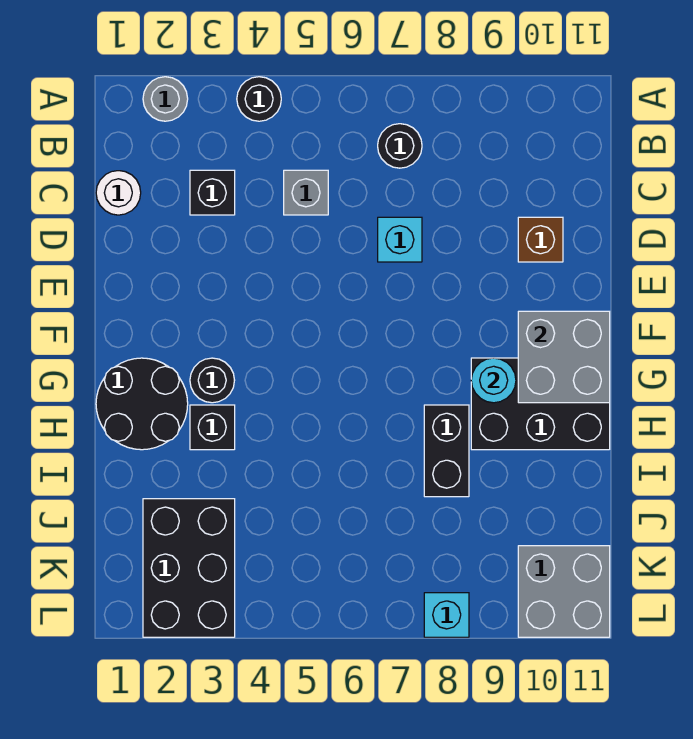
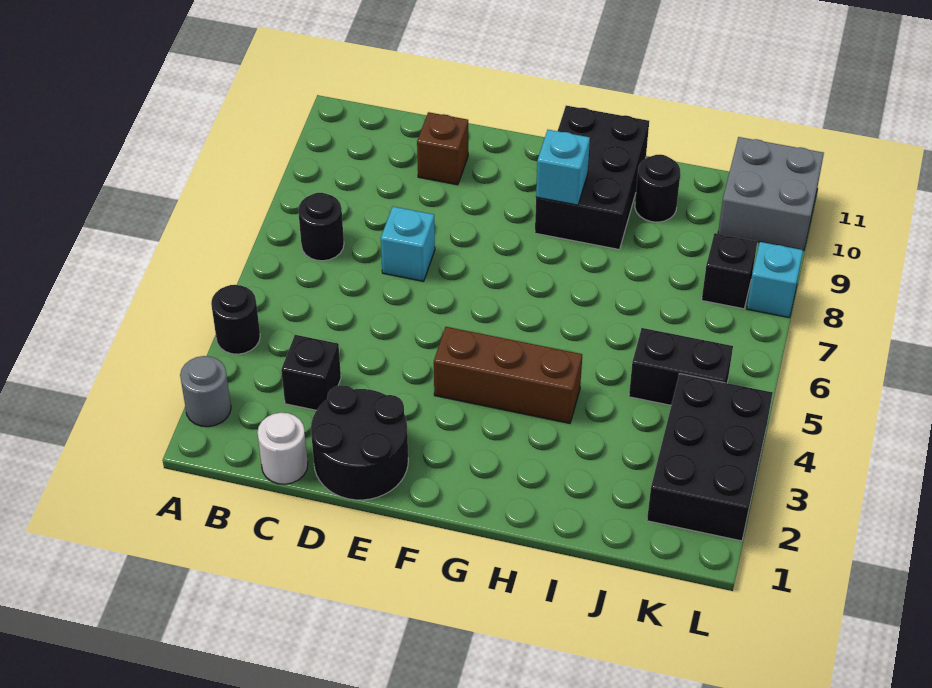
grey brick C5 level 1 -> none
none -> brown brick F4:H4 level 1
grey brick F10:G11 level 2 -> none
black round brick G1:H2 level 1 -> black round brick D1:E2 level 1
black round brick G3 level 1 -> black round brick I10 level 1
cyan round brick G9 level 2 -> cyan brick G9 level 2
black brick H3 level 1 -> black brick K8 level 1
black brick H8:I8 level 1 -> black brick J5:K5 level 1
black brick J2:L3 level 1 -> black brick K2:L4 level 1

